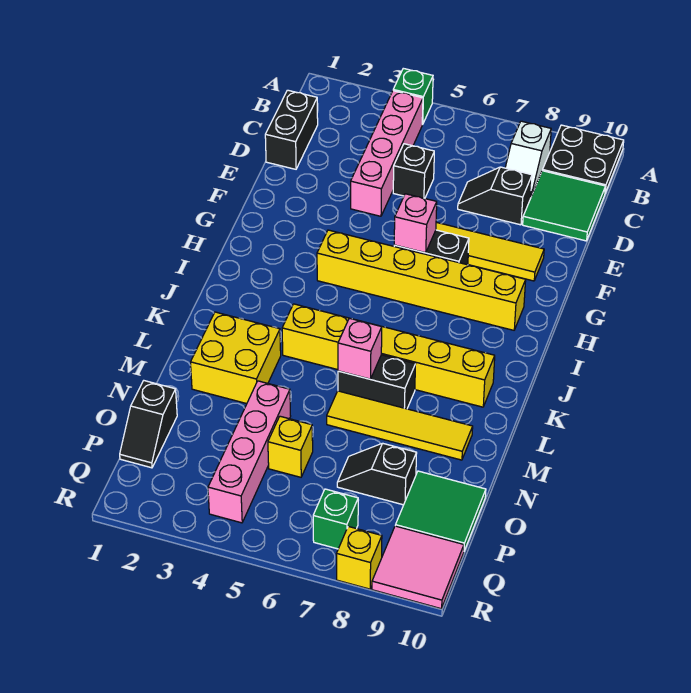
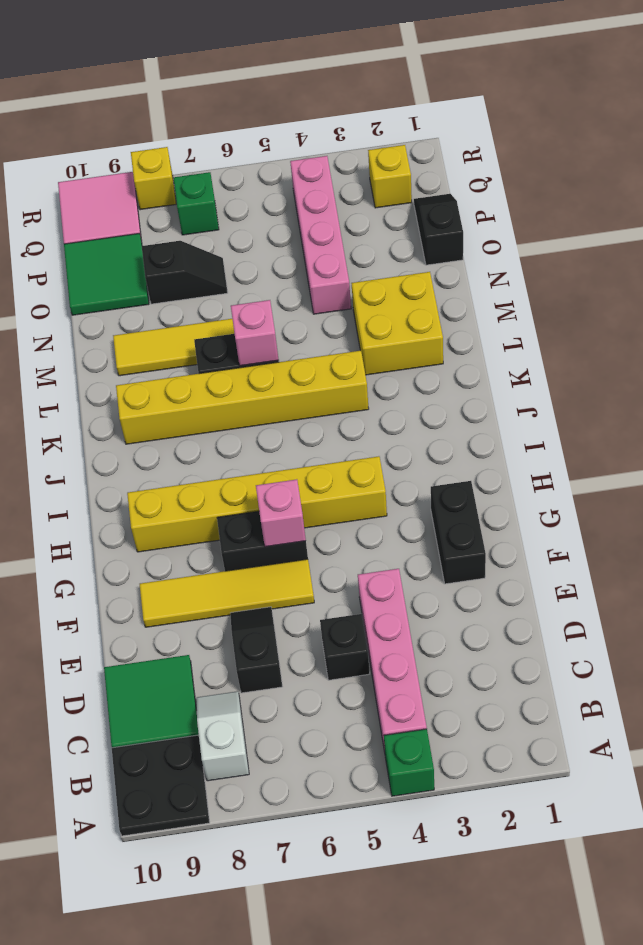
black brick C1:D1 level 1 -> black brick F2:G2 level 1
black slope D7:D8 level 1 top 8 -> black slope D7:E7 level 1 top D
yellow brick O5 level 1 -> yellow brick Q2 level 1

